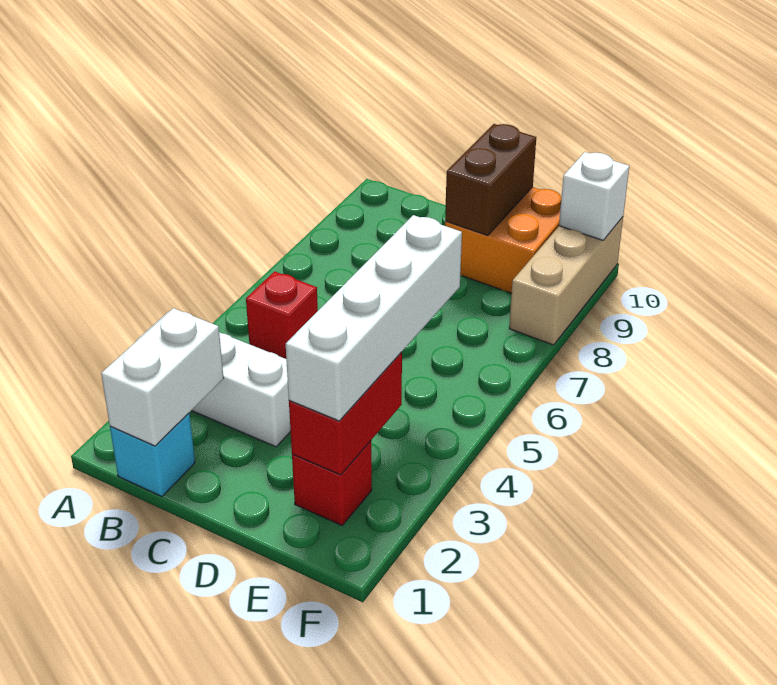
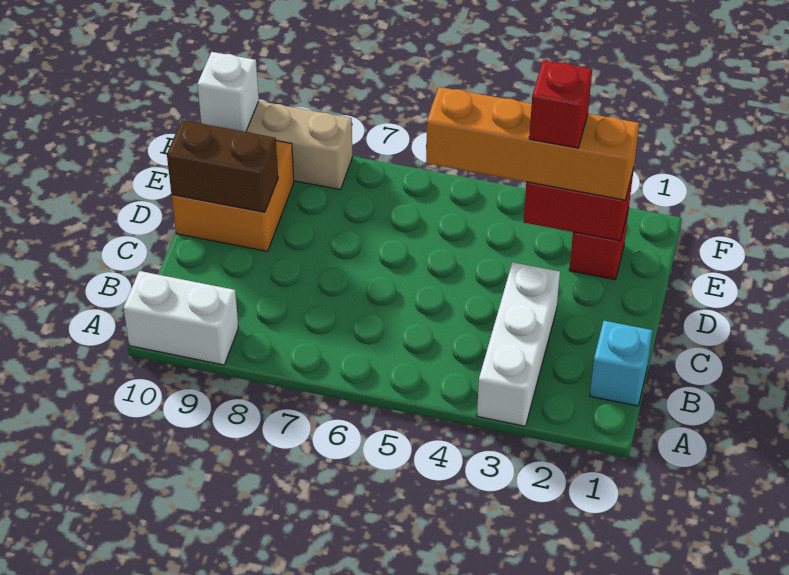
white brick B1:B2 level 2 -> white brick A9:A10 level 1
red brick B5 level 1 -> red brick E3 level 4
white brick E2:E5 level 3 -> orange brick E2:E5 level 3

